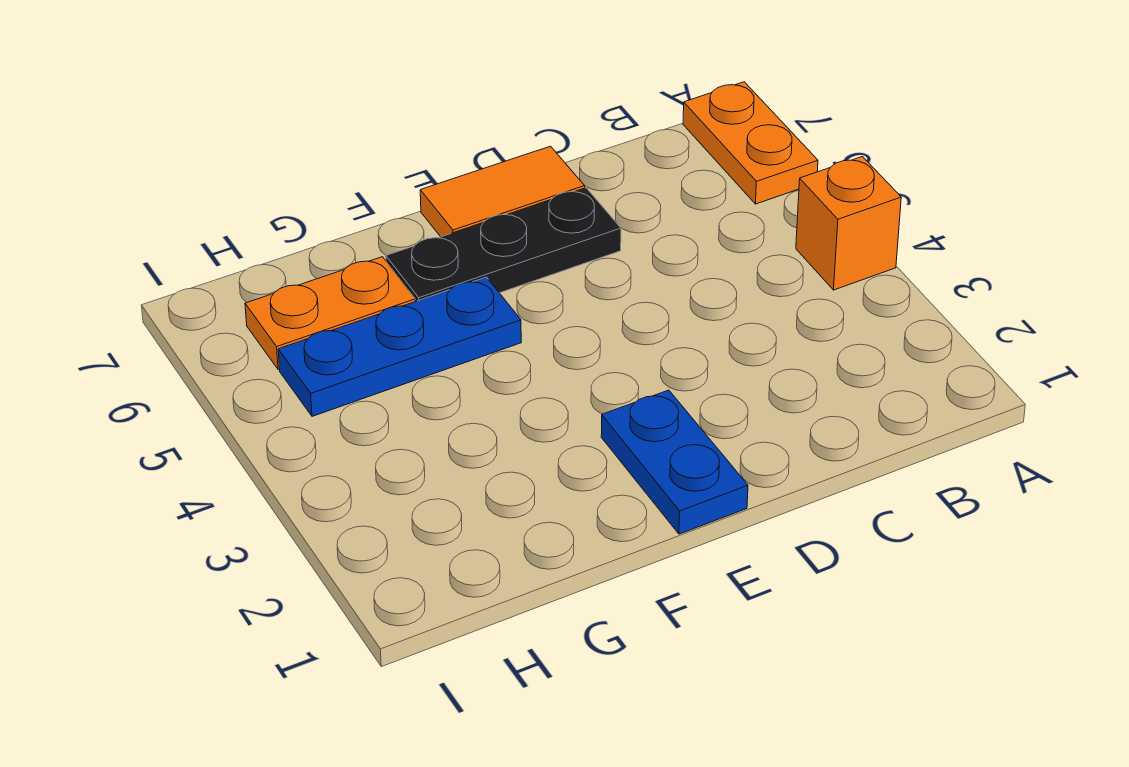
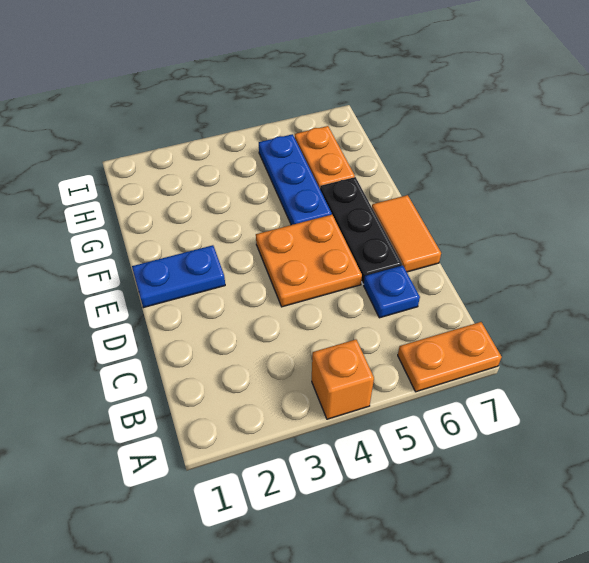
none -> blue plate C6 level 1
none -> orange plate D4:E5 level 1

